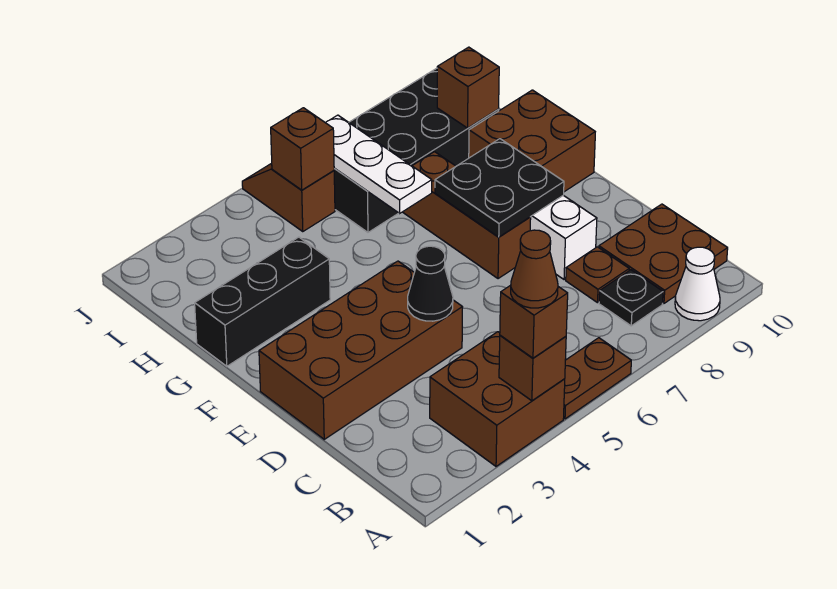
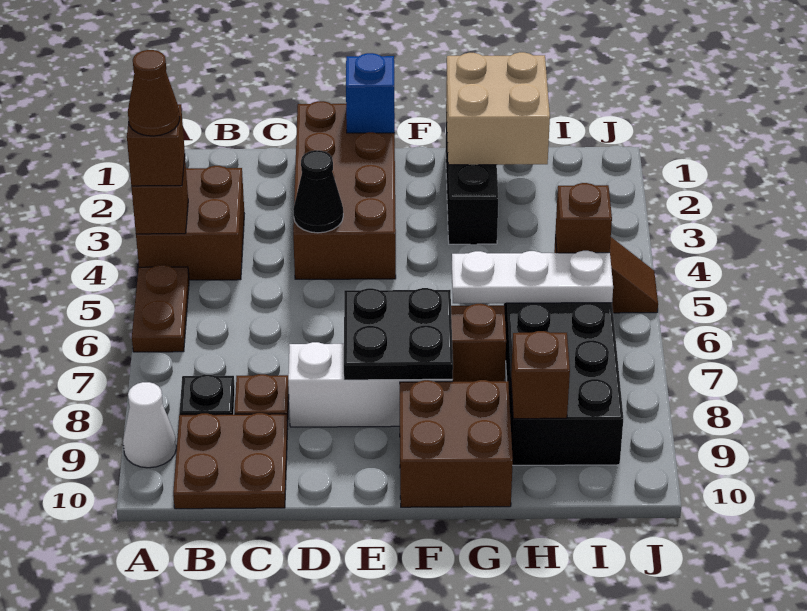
none -> blue brick E1 level 2
none -> tan brick G1:H2 level 2

